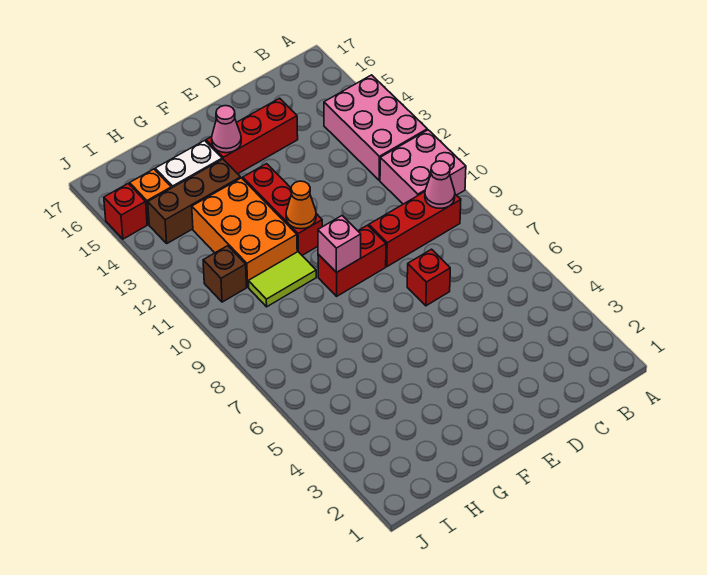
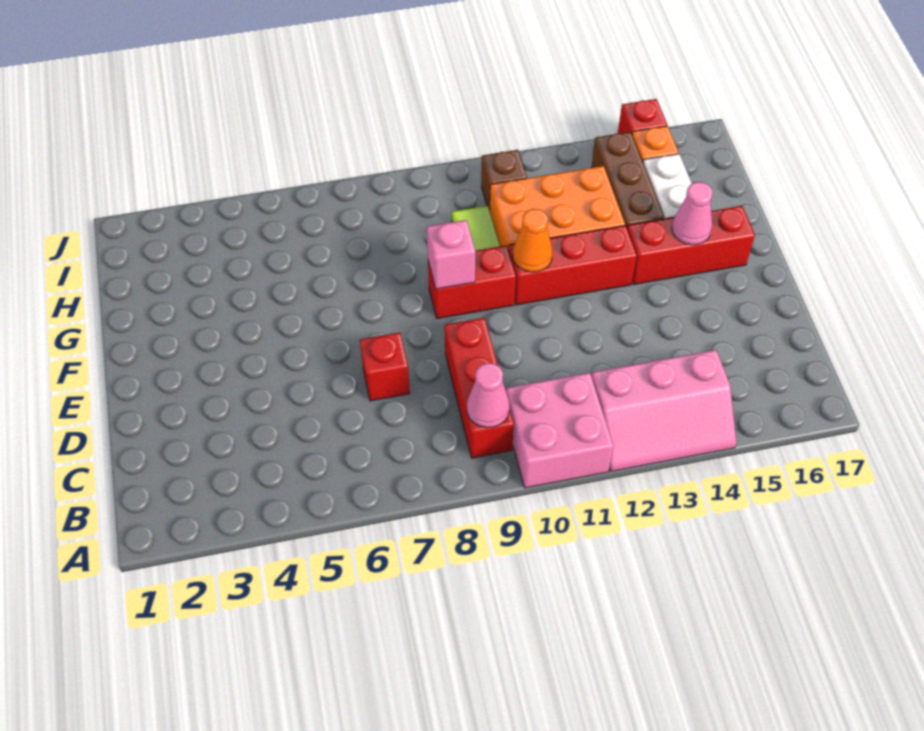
pink brick A12:B14 level 1 -> pink slope A12:B14 level 1 top B
red brick D15:F15 level 1 -> red brick F14:F16 level 1
red brick E9:F9 level 1 -> red brick F9:F10 level 1

